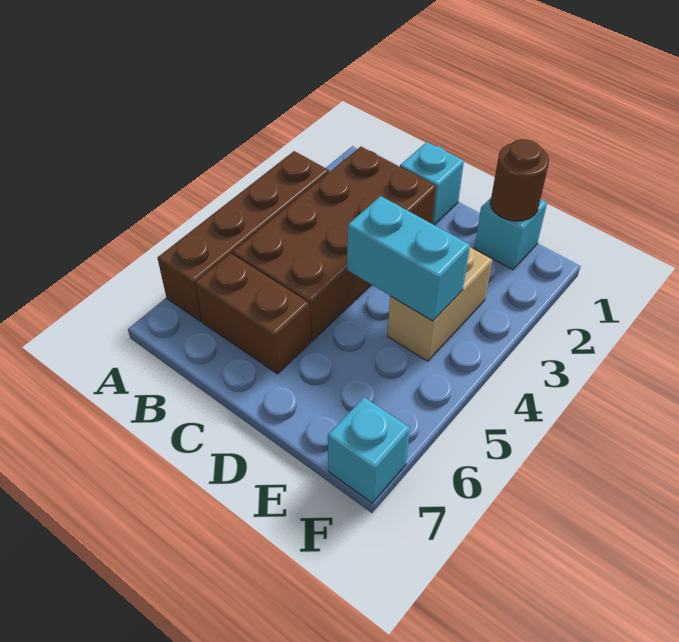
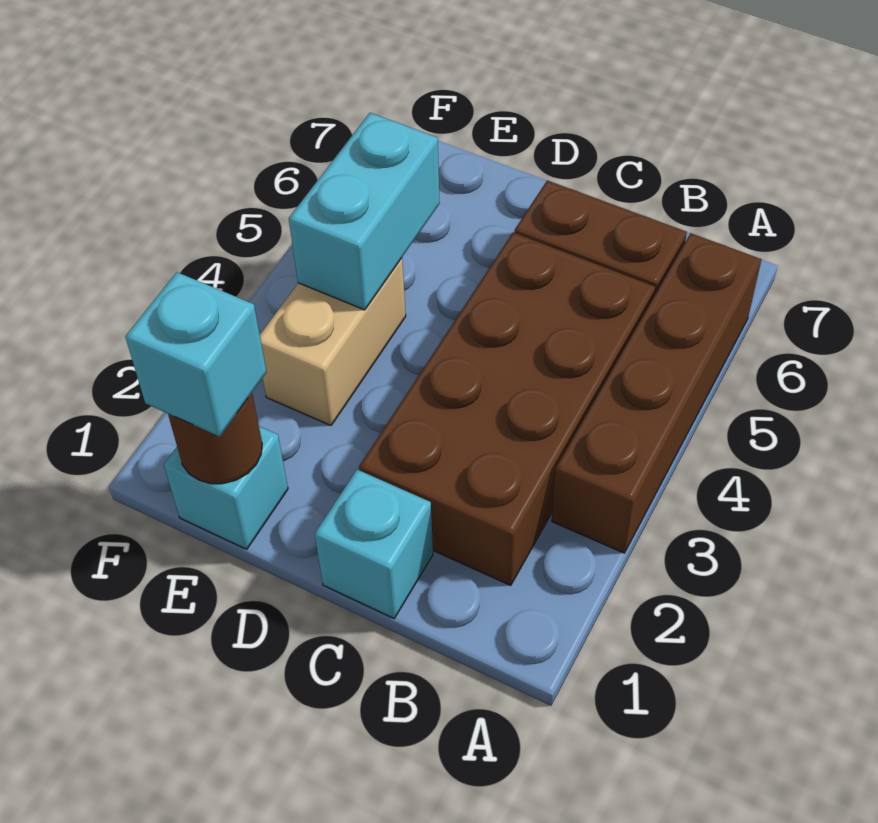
cyan brick D4:E4 level 2 -> cyan brick E4:E5 level 2
cyan brick F7 level 1 -> cyan brick E1 level 3

